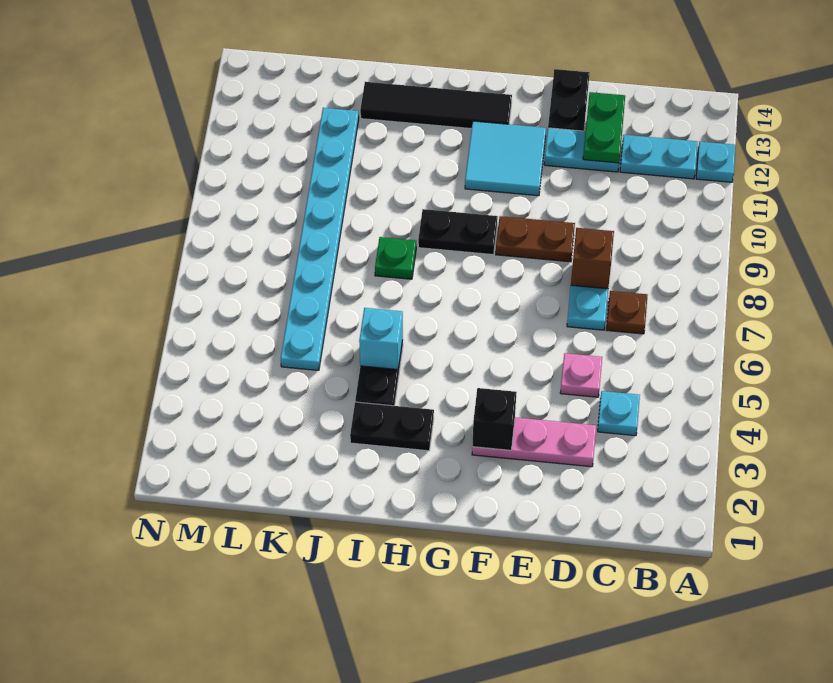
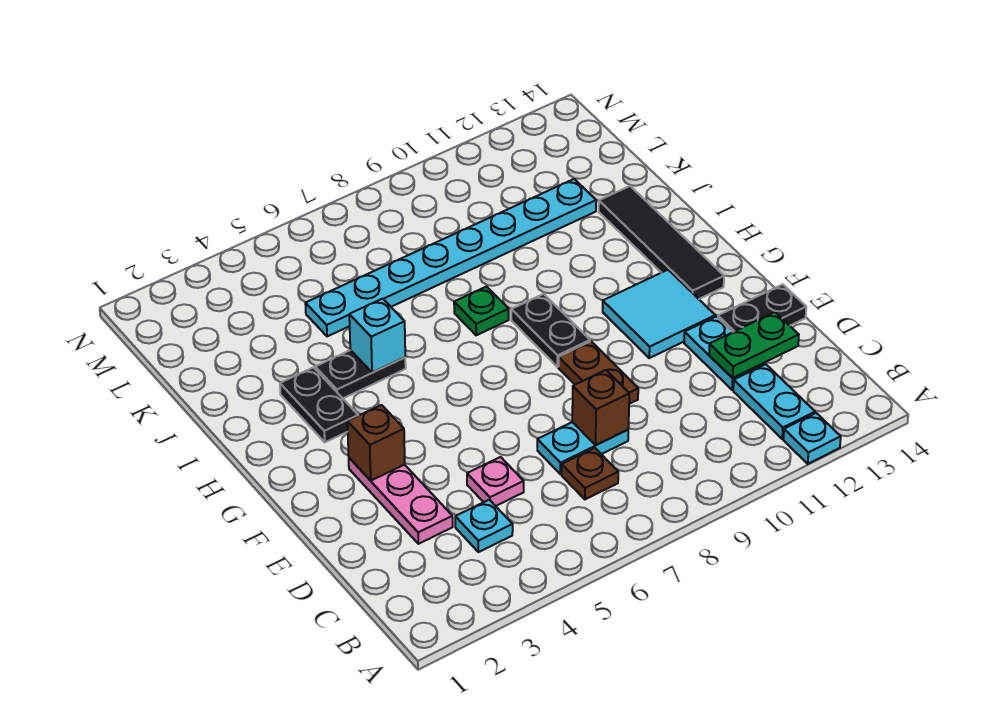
black brick F3 level 2 -> brown brick F3 level 2

